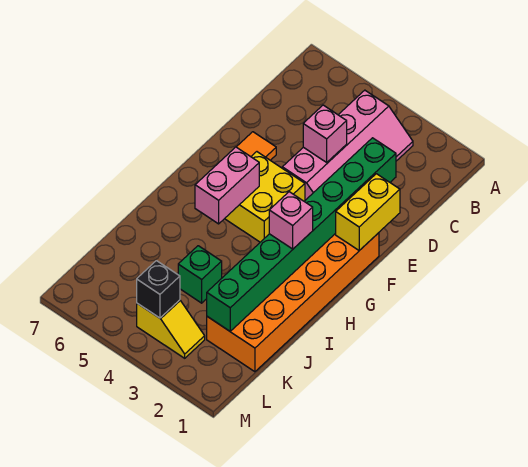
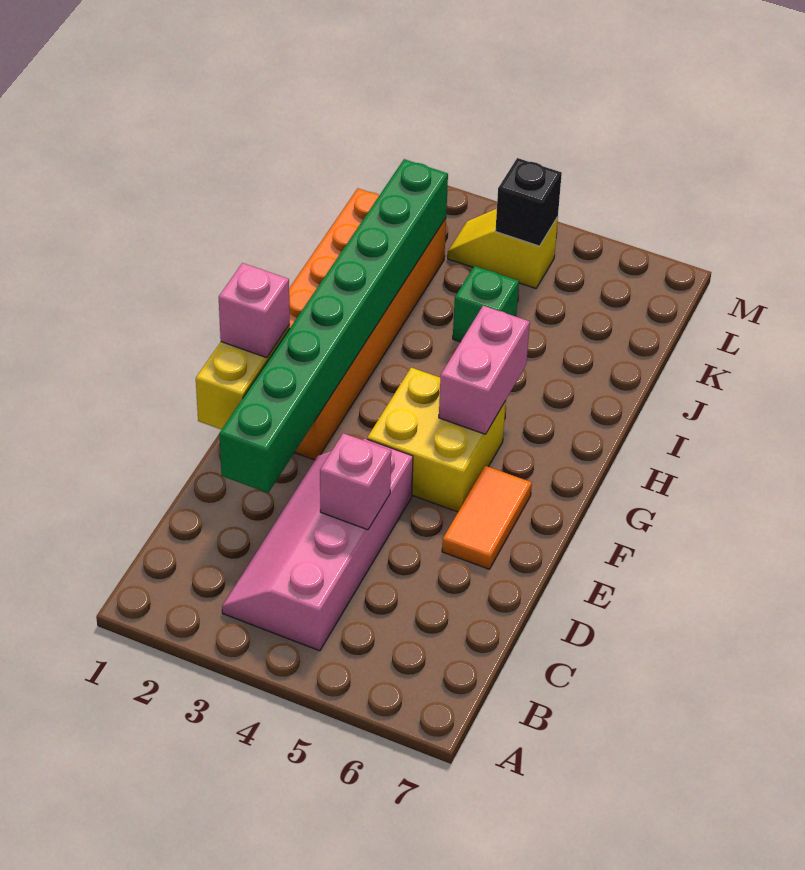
pink brick H2 level 3 -> pink brick F1 level 3

